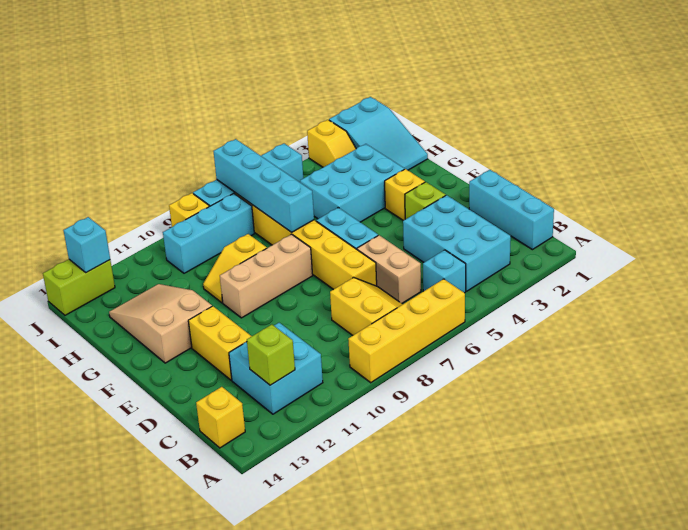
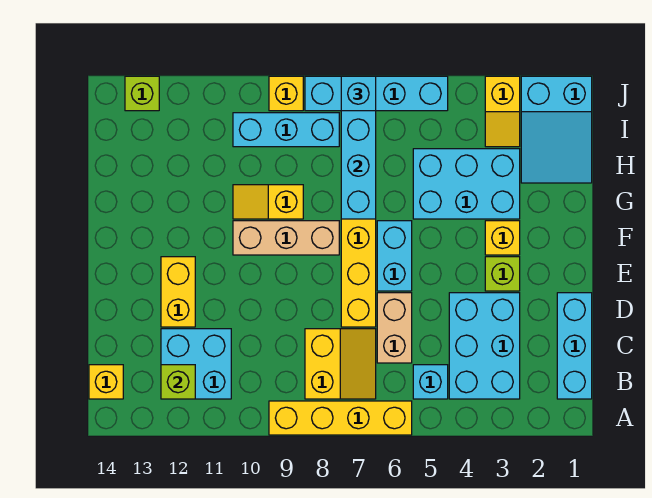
tan slope F12:H13 level 1 top F -> none
lime brick J13:J14 level 1 -> lime brick J13 level 1
cyan brick J13 level 2 -> cyan brick J7 level 3

